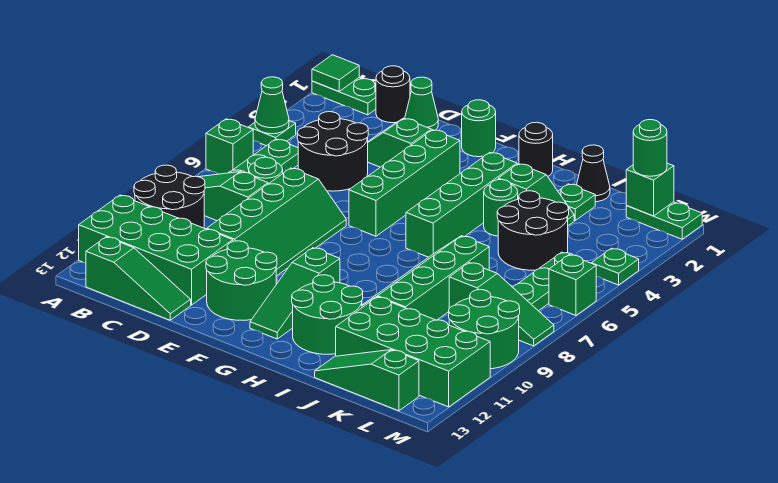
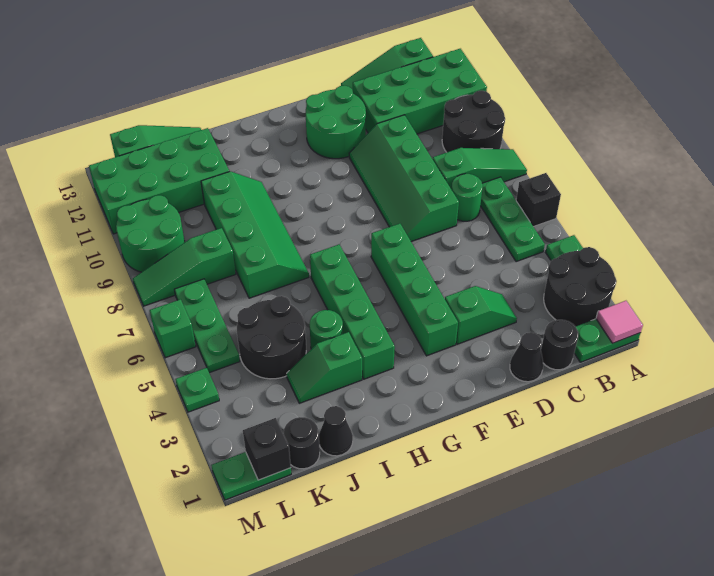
green tile A1 level 2 -> pink tile A1 level 2
green cone A4 level 2 -> none
green brick A6 level 1 -> black brick A6 level 1
black round brick C4:D5 level 1 -> black round brick A2:B3 level 1
green cone D1 level 1 -> black cone D1 level 1
green round brick F1 level 1 -> none
green slope G10:G12 level 1 top 10 -> none
black round brick H1 level 1 -> black round brick K1 level 1
green round brick H11:I12 level 1 -> none
green plate J2 level 1 -> none
green brick L1 level 2 -> black brick L1 level 2
green round brick L1 level 3 -> none

